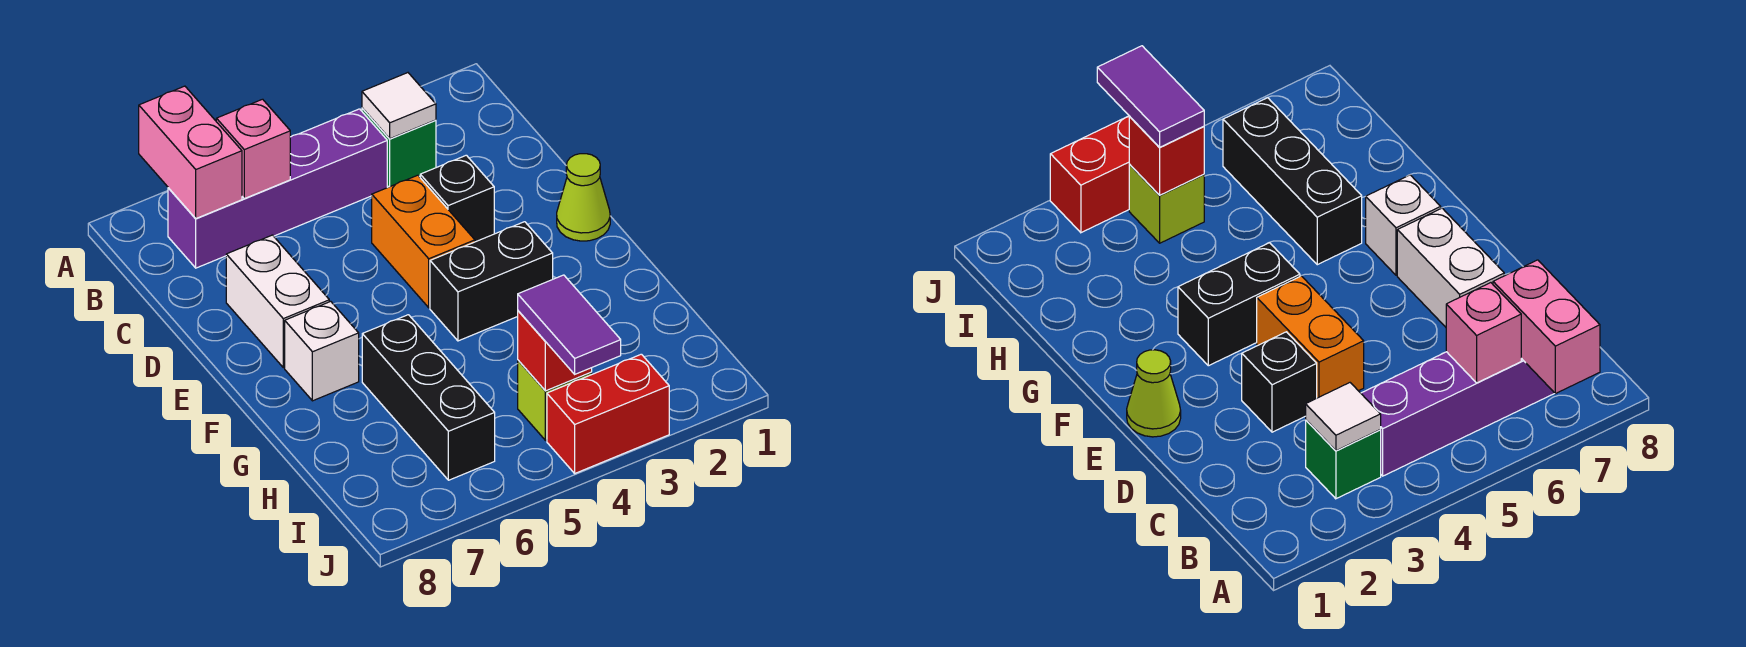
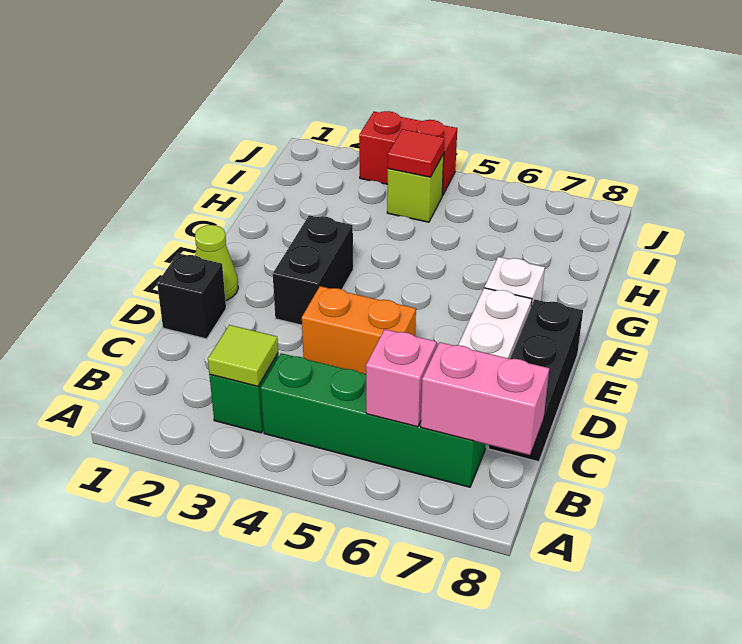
pink brick A7:B7 level 2 -> pink brick B7:B8 level 2
white tile B3 level 2 -> lime tile B3 level 2
purple brick B4:B7 level 1 -> green brick B4:B7 level 1
black brick D3 level 1 -> black brick D1 level 1
orange brick D4:E4 level 1 -> orange brick D4:D5 level 1
black brick F3:F4 level 1 -> black brick E3:F3 level 1
black brick G6:I6 level 1 -> black brick C8:E8 level 1
red brick I4 level 2 -> red tile I4 level 2
purple tile I4:J4 level 3 -> none

